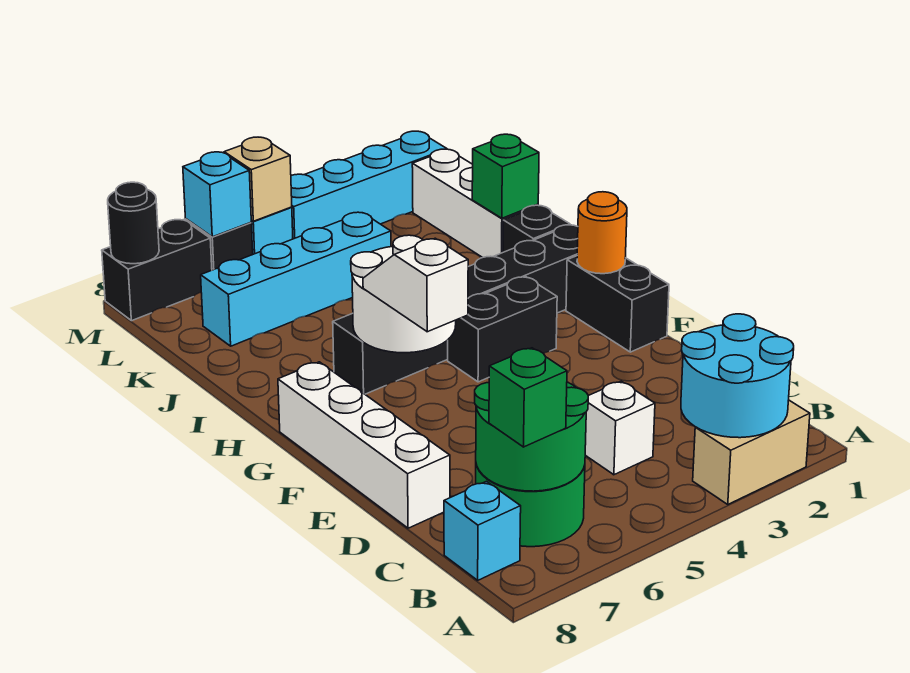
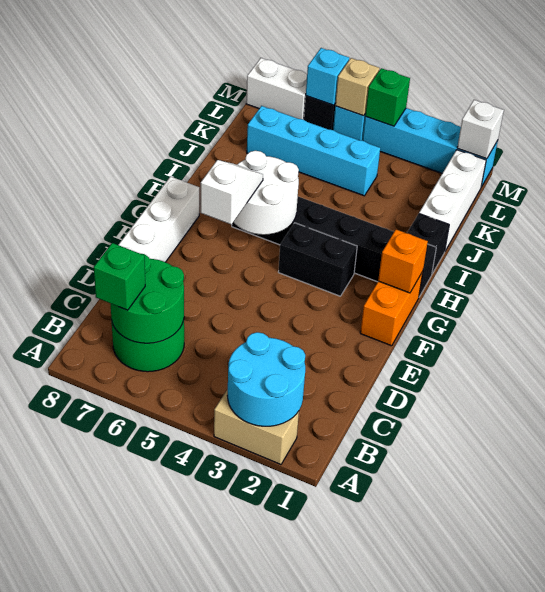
cyan brick B8 level 1 -> none
white brick C4 level 1 -> white brick M1 level 2
black brick F1:G1 level 1 -> orange brick F1:G1 level 1
orange round brick G1 level 2 -> orange brick G1 level 2
green brick J1 level 2 -> green brick M4 level 2
black brick M7:M8 level 1 -> white brick M7:M8 level 1
black round brick M8 level 2 -> none

